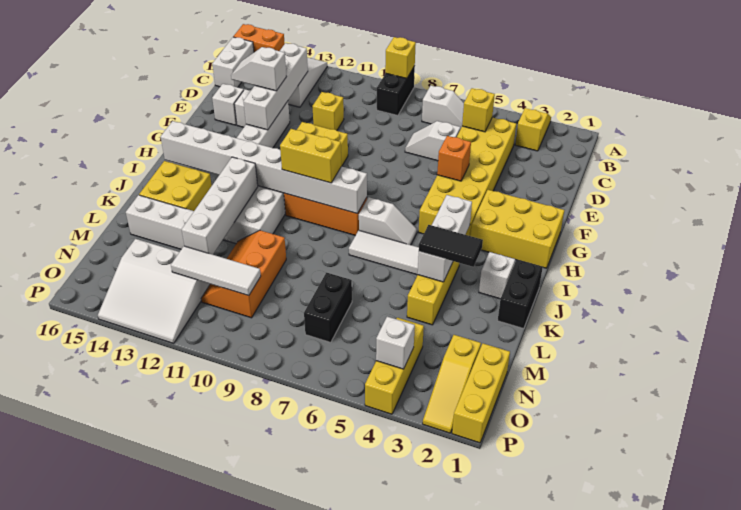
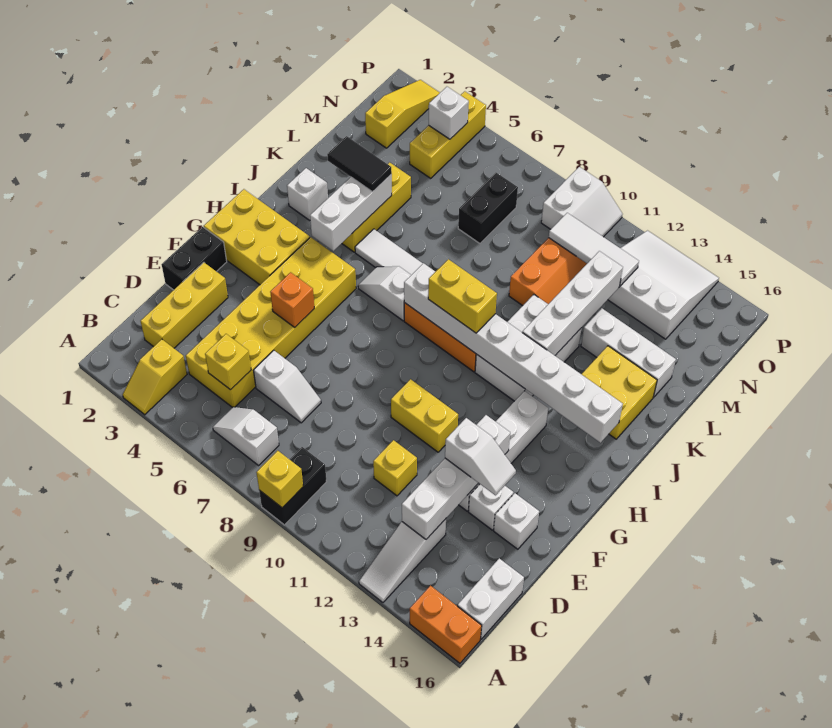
black brick J1:K1 level 1 -> black brick E1:F1 level 1
yellow brick N1:P1 level 1 -> yellow brick C2:E2 level 1
none -> white slope O9:P10 level 1 top 9

